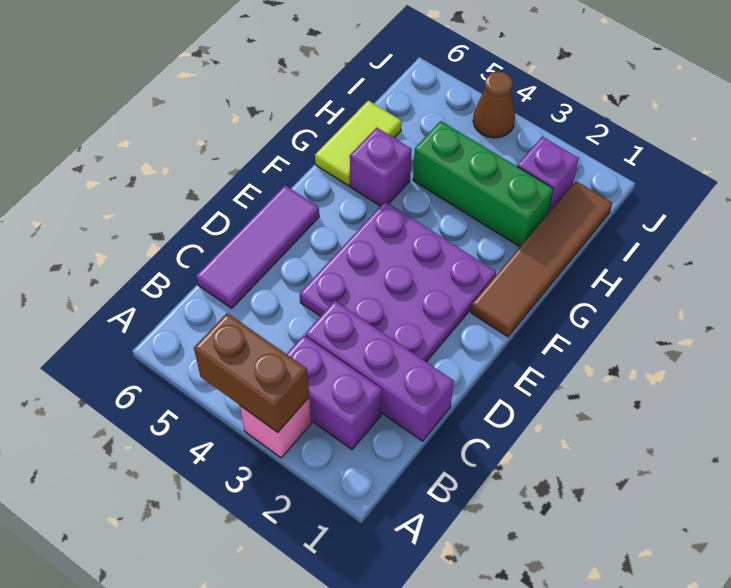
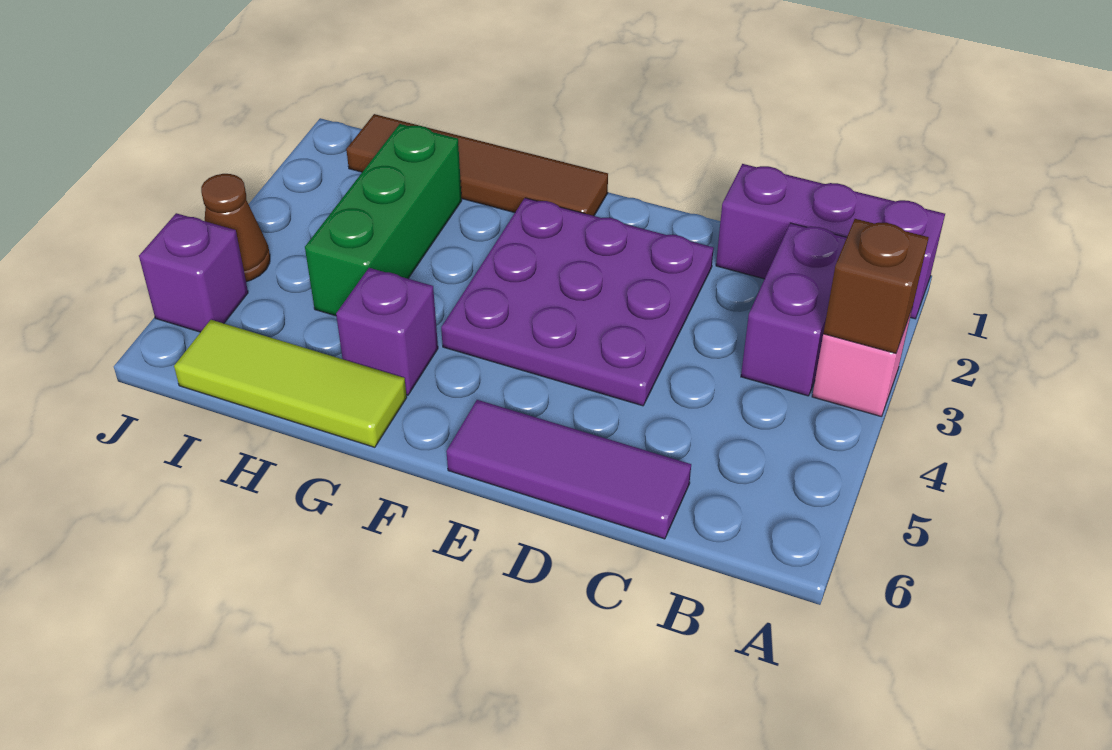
brown brick A3:A4 level 2 -> brown brick A3 level 2
purple brick C1:C3 level 1 -> purple brick A1:C1 level 1
lime tile G6:H6 level 1 -> lime tile G6:I6 level 1
purple brick I2 level 1 -> purple brick J5 level 1

